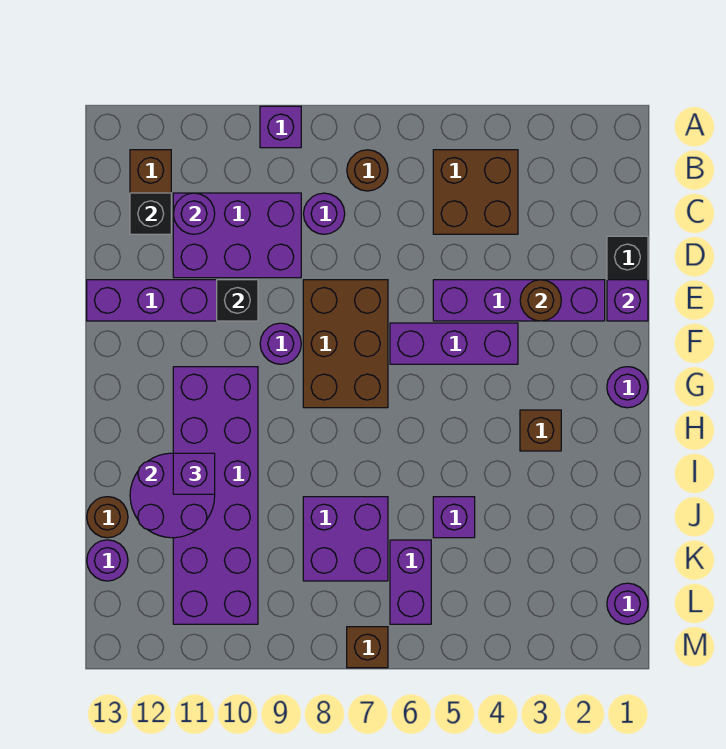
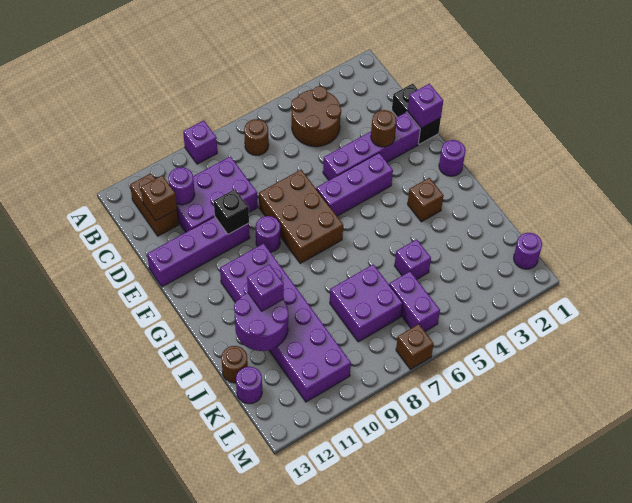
brown brick B4:C5 level 1 -> brown round brick B4:C5 level 1
purple round brick C8 level 1 -> none
black brick C12 level 2 -> brown brick C12 level 2

